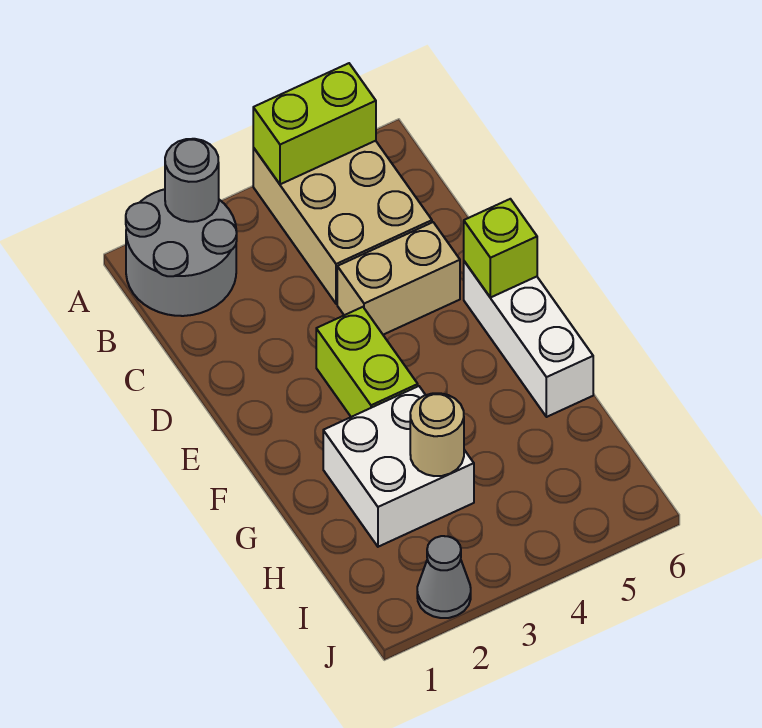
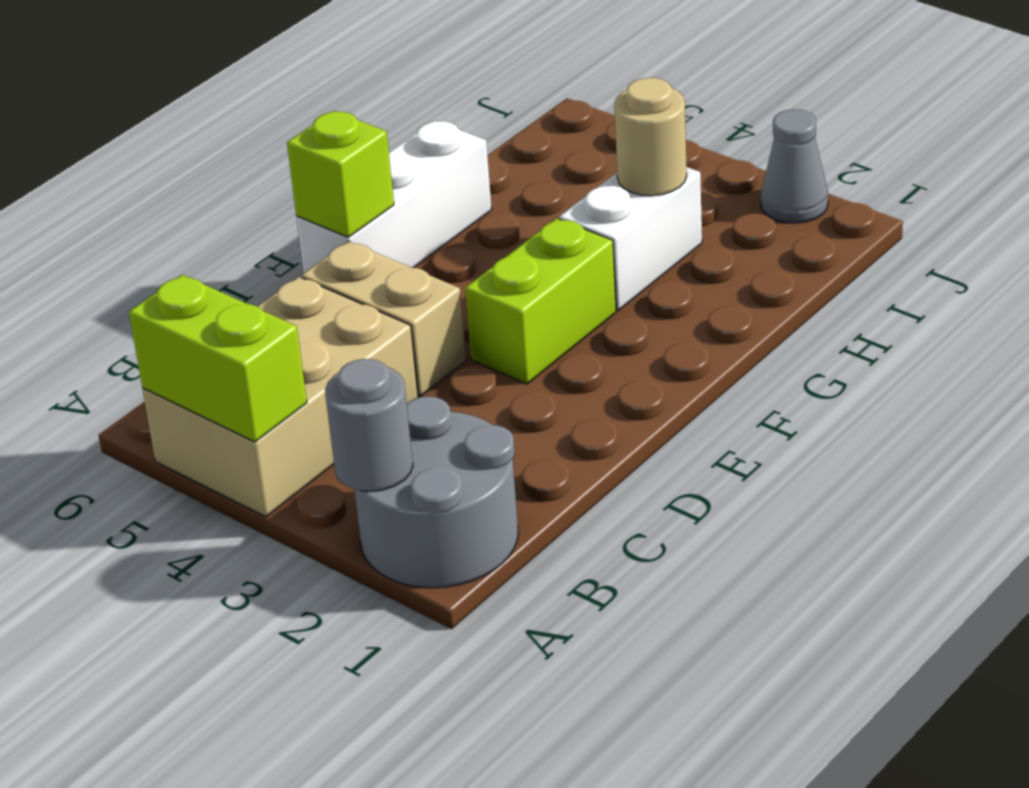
white brick G2:H3 level 1 -> white brick G3:H3 level 1

